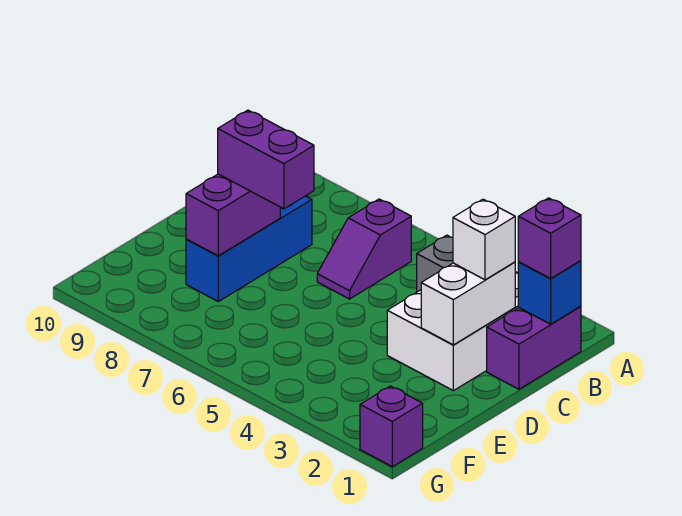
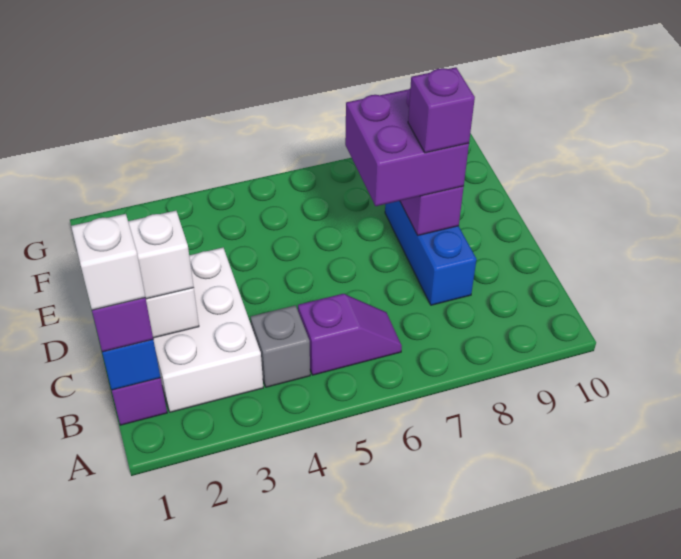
none -> white brick B1 level 4
purple slope B6:C6 level 1 top B -> purple slope B5:B6 level 1 top 5
purple brick D7:D8 level 3 -> purple brick D7:E8 level 3
purple brick G1 level 1 -> purple brick D8 level 4

